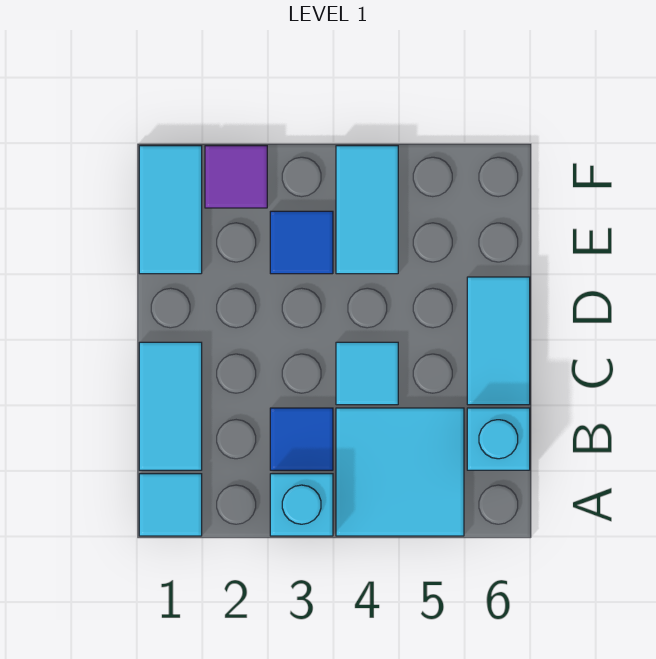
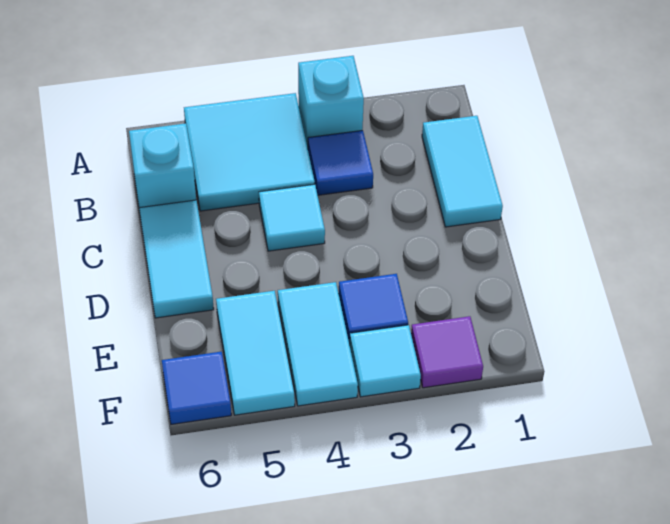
cyan tile A1 level 1 -> cyan tile F3 level 1
cyan tile E1:F1 level 1 -> cyan tile E5:F5 level 1
none -> blue tile F6 level 1

